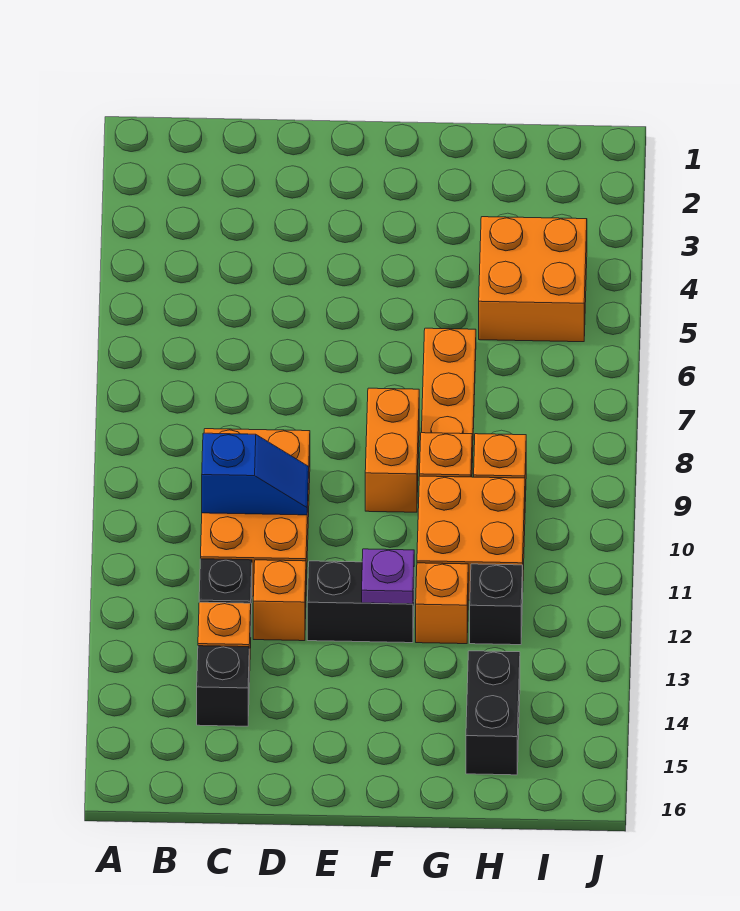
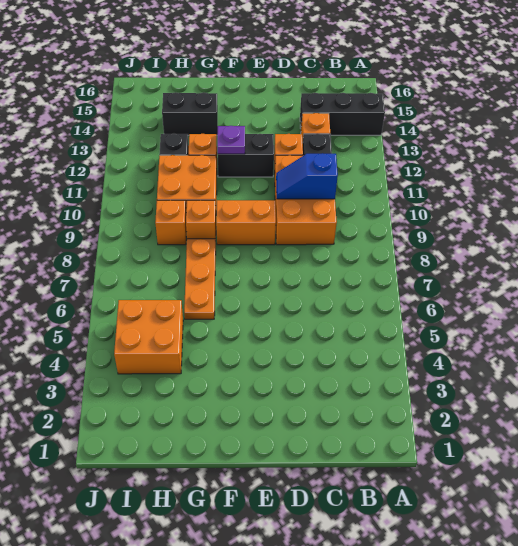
black brick C14 level 1 -> black brick A14:C14 level 1
orange brick F8:F9 level 1 -> orange brick E9:F9 level 1
black brick H14:H15 level 1 -> black brick G14:H14 level 1

